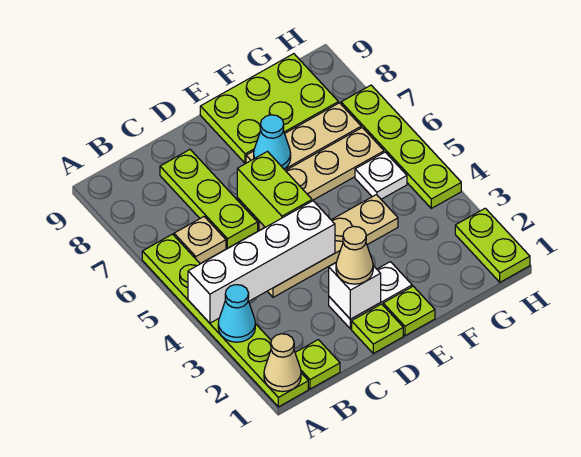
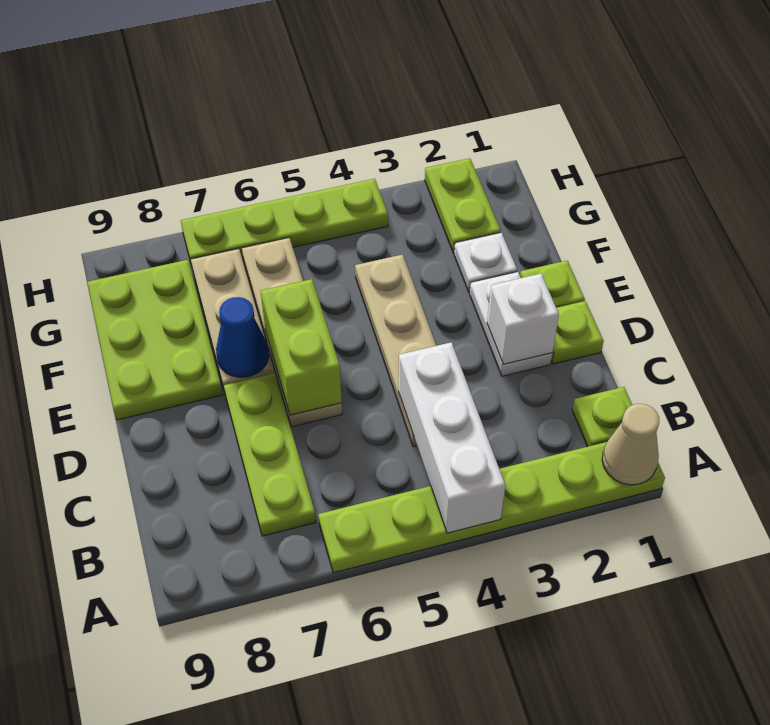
cyan cone A3 level 2 -> none
white brick A4:D4 level 2 -> white brick A4:C4 level 2
tan plate B6 level 1 -> none
lime plate C6:C8 level 1 -> lime plate B7:D7 level 1
tan cone D2 level 3 -> none
lime brick D5:D6 level 2 -> lime brick D6:E6 level 2
cyan cone E7 level 2 -> blue cone E7 level 2
white plate G5 level 1 -> white plate F2 level 1
lime plate H1:H2 level 1 -> lime plate G2:H2 level 1

